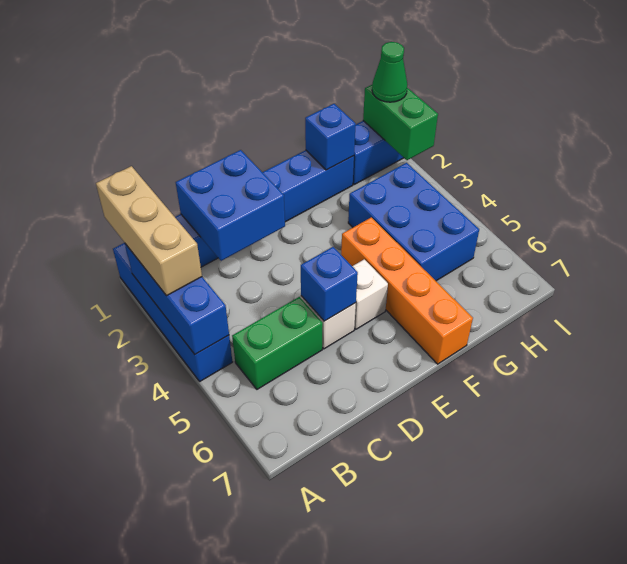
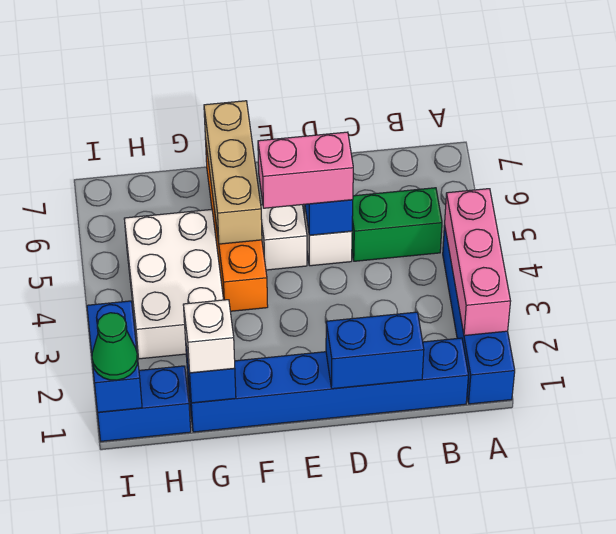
tan brick A1:A3 level 3 -> tan brick F5:F7 level 2
blue brick A2:A4 level 2 -> pink brick A2:A4 level 2
blue brick C1:D2 level 2 -> blue brick C1:D1 level 2
none -> pink brick D5:E5 level 3
none -> white brick G1 level 3
blue brick G3:H5 level 1 -> white brick G3:H5 level 1
green brick I1:I2 level 2 -> blue brick I1:I2 level 2

